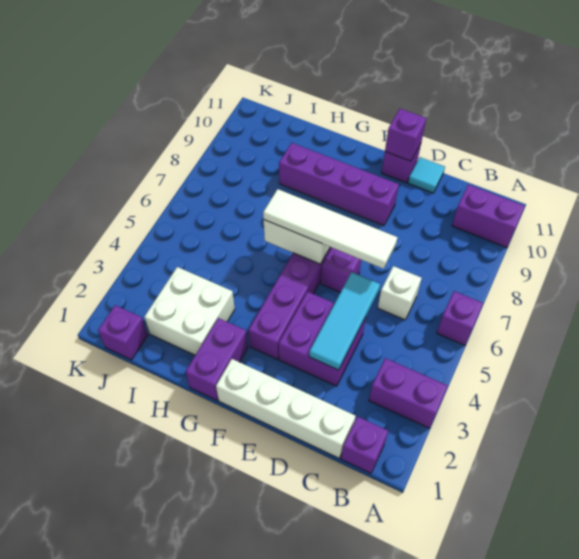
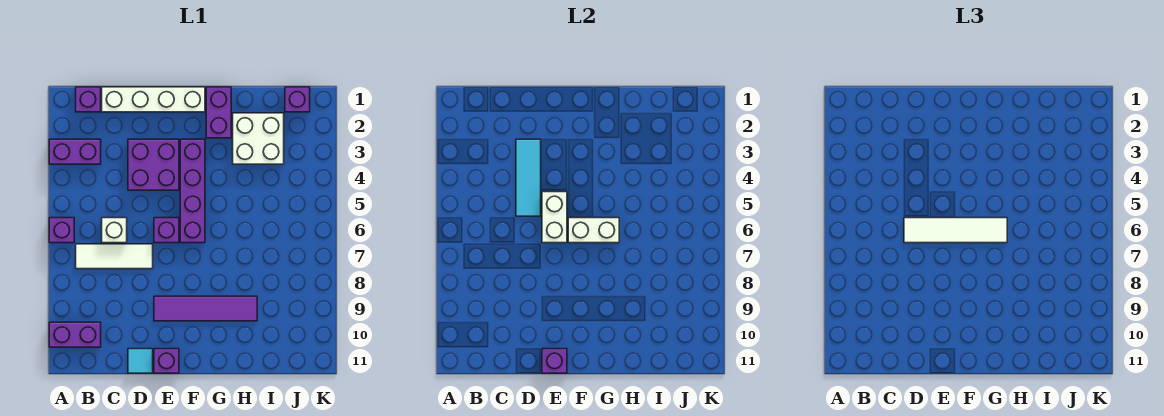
none -> white tile B7:D7 level 1
none -> white brick E5:E6 level 2
purple brick E9:H9 level 1 -> purple tile E9:H9 level 1

